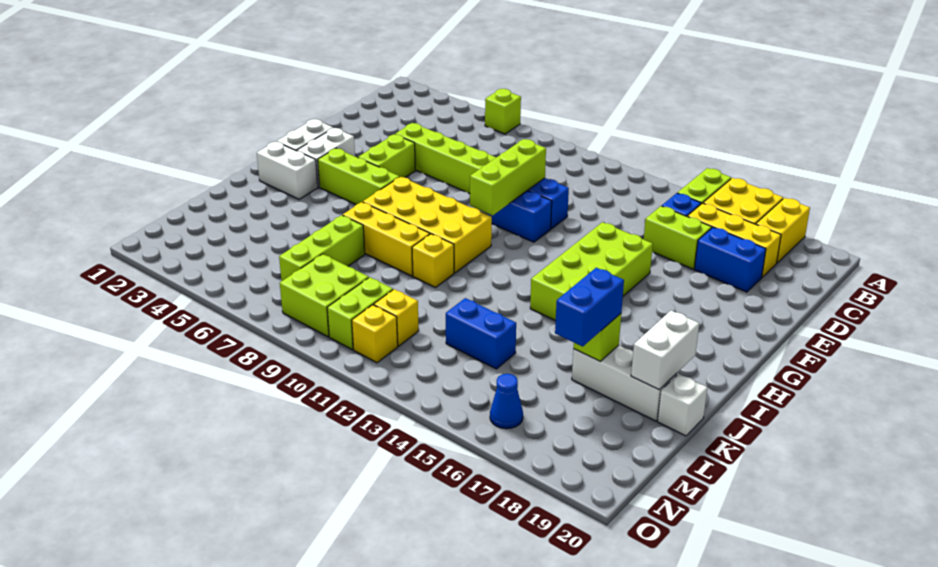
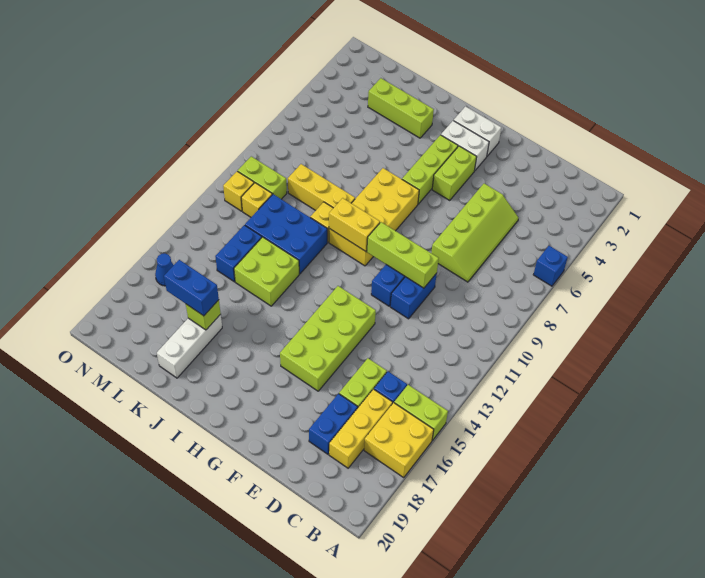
lime brick A6 level 1 -> blue brick A6 level 1
yellow brick A18:B18 level 1 -> yellow brick H10:I10 level 2
lime brick F5:G5 level 1 -> lime brick G4:G5 level 1
lime brick F14:I15 level 1 -> lime brick F13:G16 level 1
white brick I2:I3 level 1 -> none
yellow brick J7:J9 level 1 -> yellow brick J9:L9 level 1
none -> blue brick J11:L12 level 1
white brick J19:K19 level 2 -> none
lime brick K7:M7 level 1 -> lime brick J3:L3 level 1
white brick K20 level 1 -> none
lime brick M8:N9 level 1 -> lime brick J13:K14 level 1

